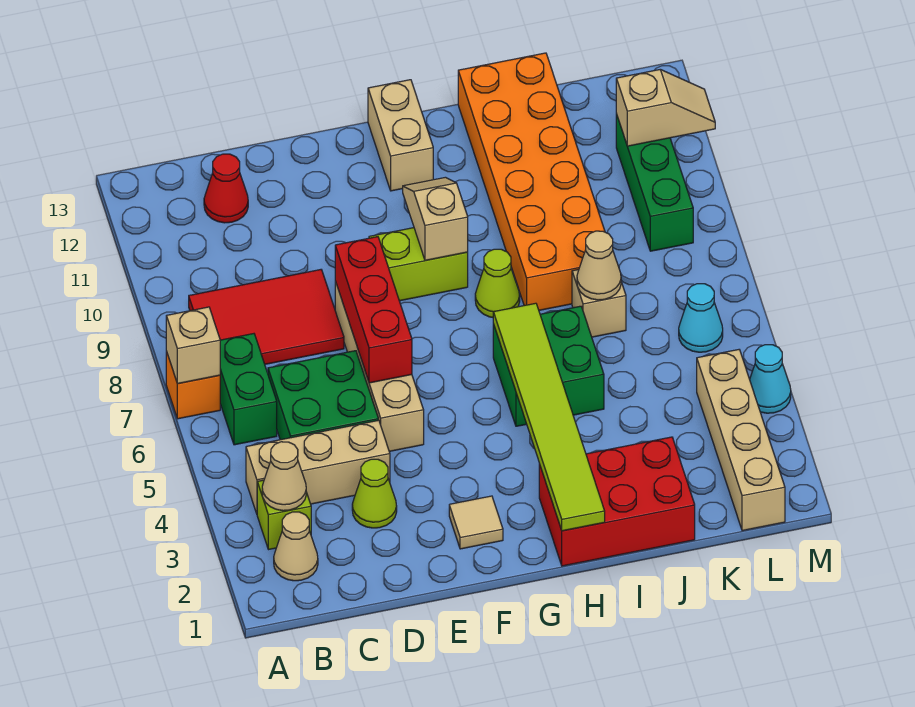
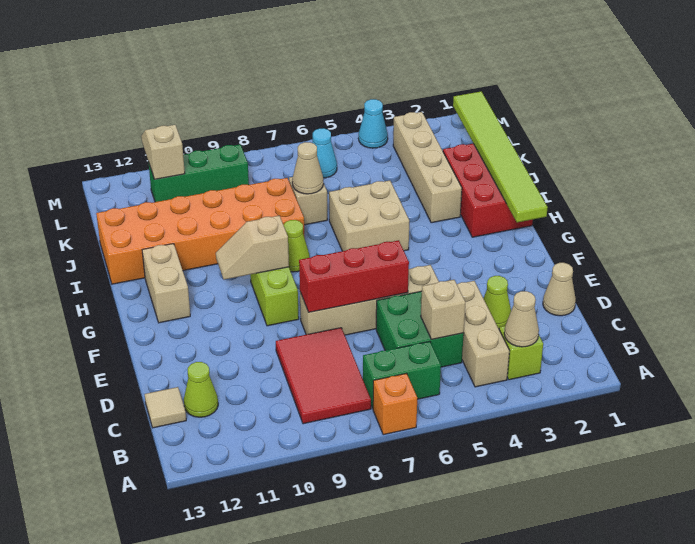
tan brick A7 level 2 -> tan brick C5 level 2
tan cone B2 level 1 -> tan cone D1 level 1
red cone C12 level 1 -> lime cone C12 level 1
tan tile F2 level 1 -> tan tile C13 level 1
tan brick G12:G13 level 1 -> tan brick G12:H12 level 1
lime tile H1:H6 level 2 -> lime tile G1:L1 level 2
green brick H5:I6 level 1 -> tan brick H5:I6 level 1
tan brick L1:L4 level 1 -> tan brick I3:L3 level 1

